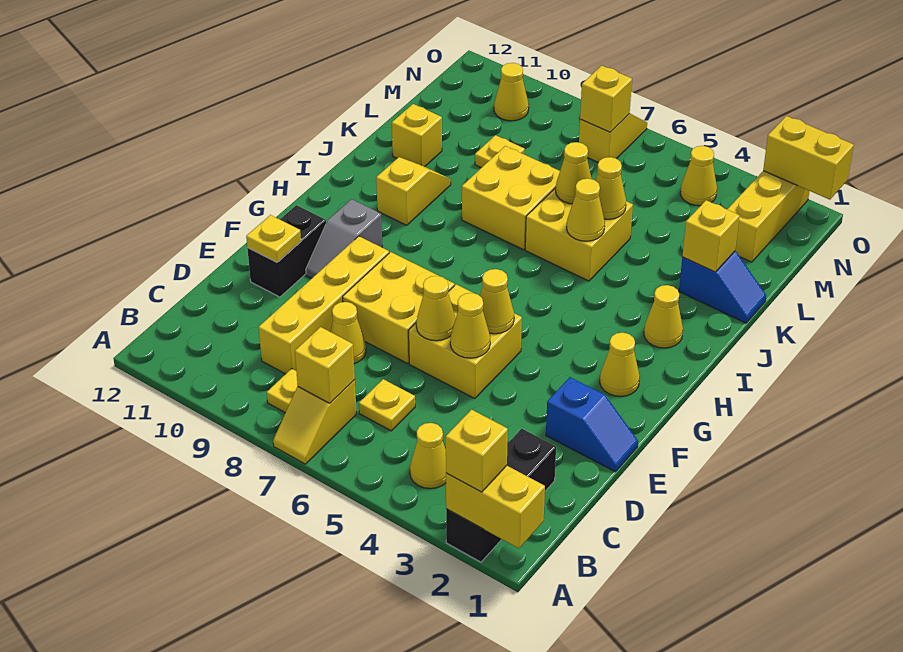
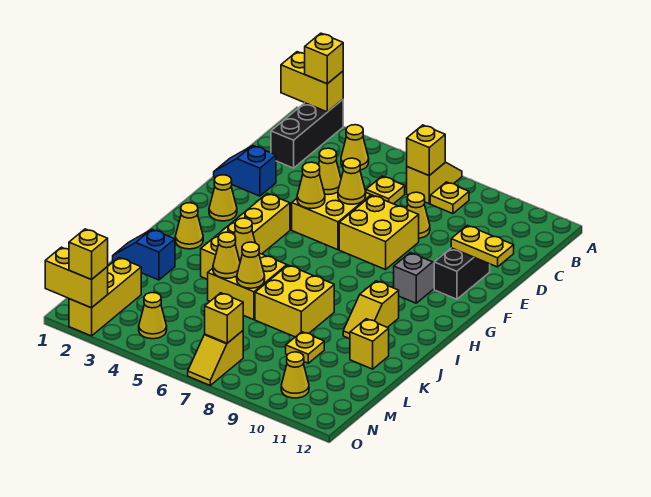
yellow brick C9:F9 level 1 -> yellow brick G4:J4 level 1
yellow plate E11 level 2 -> yellow plate E11:E12 level 2
yellow brick K2 level 2 -> yellow brick O2 level 3

